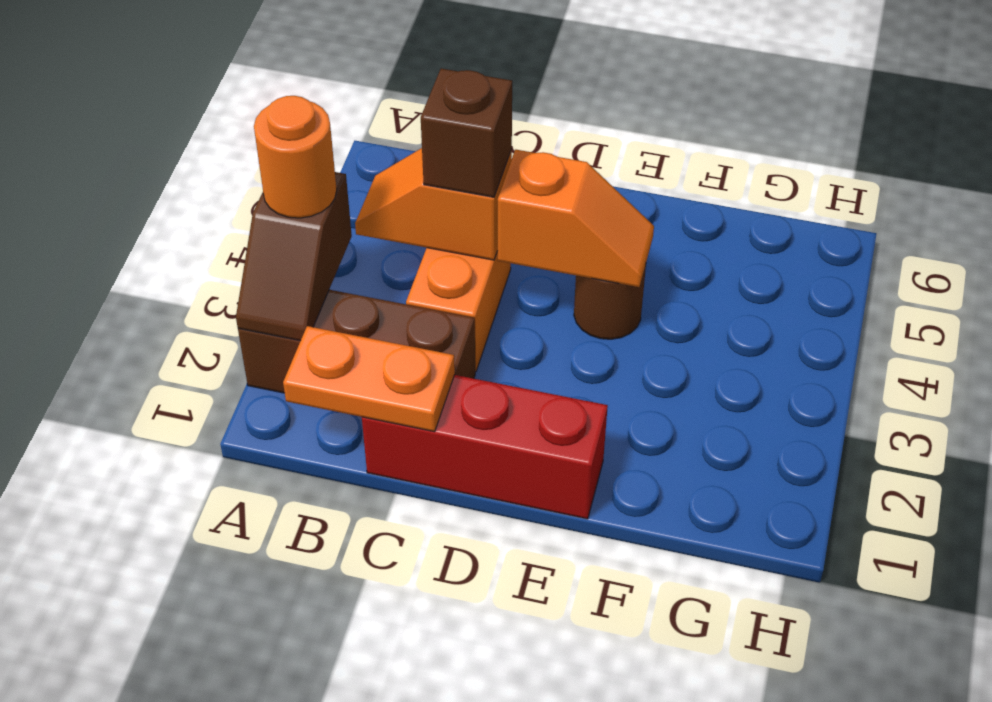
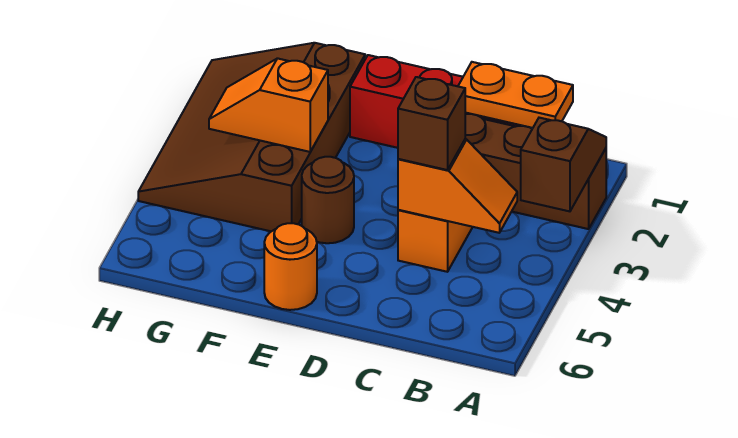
orange round brick A3 level 3 -> orange round brick E6 level 1
orange slope D4:E4 level 2 top D -> orange slope F3:G3 level 2 top F
none -> brown slope F1:H4 level 1 top F

